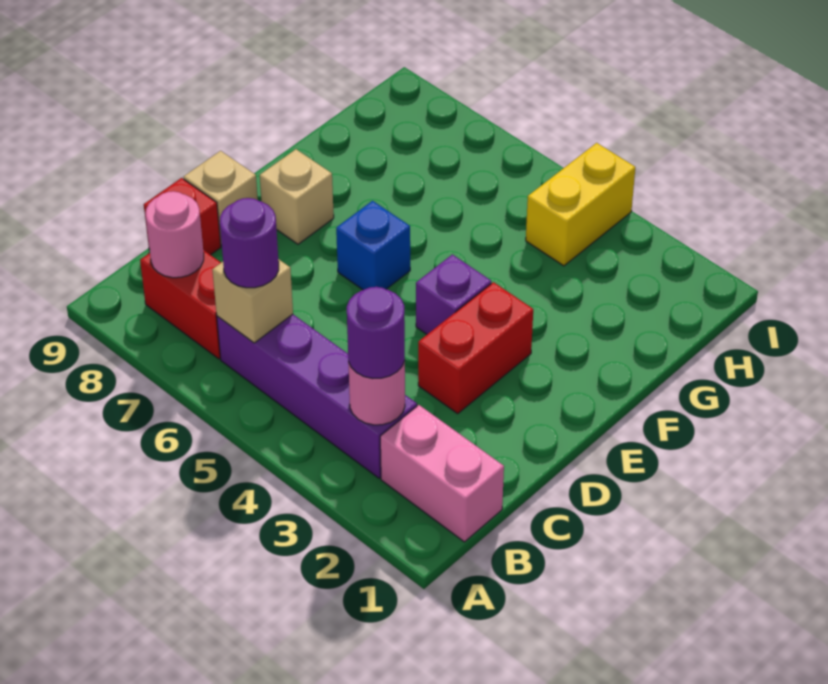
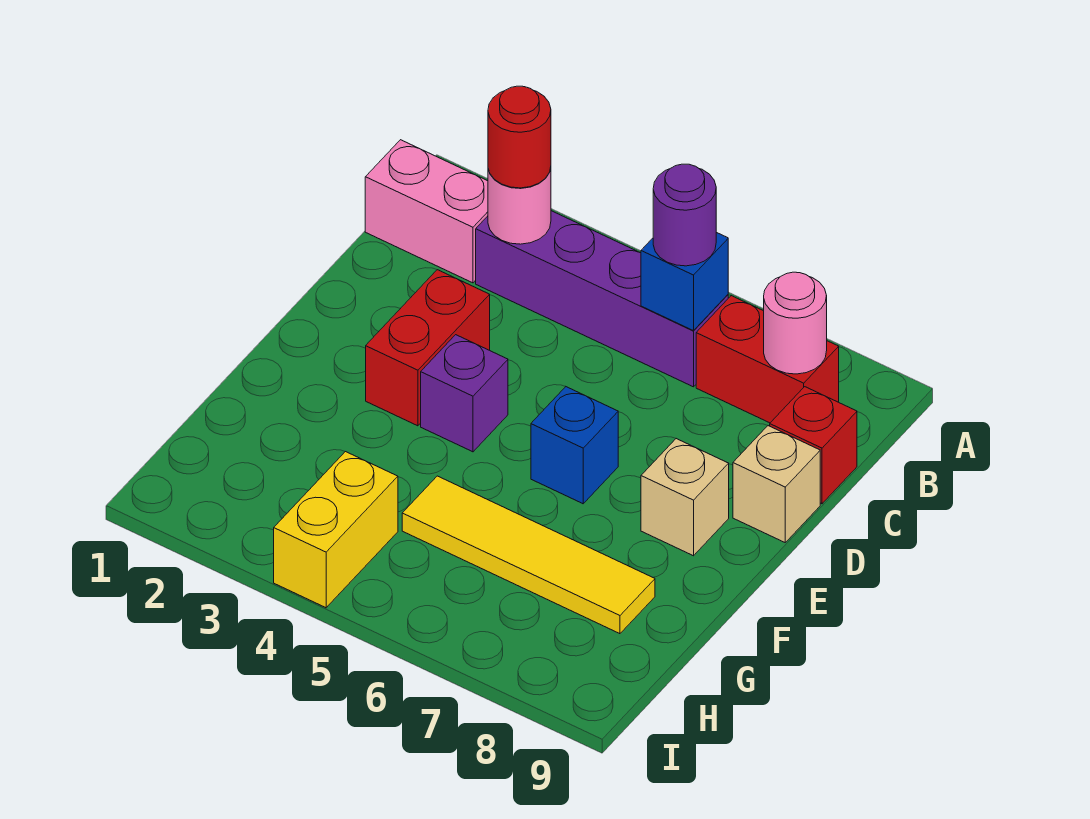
purple round brick B3 level 3 -> red round brick B3 level 3
tan brick B6 level 2 -> blue brick B6 level 2
none -> yellow tile G5:G8 level 1

